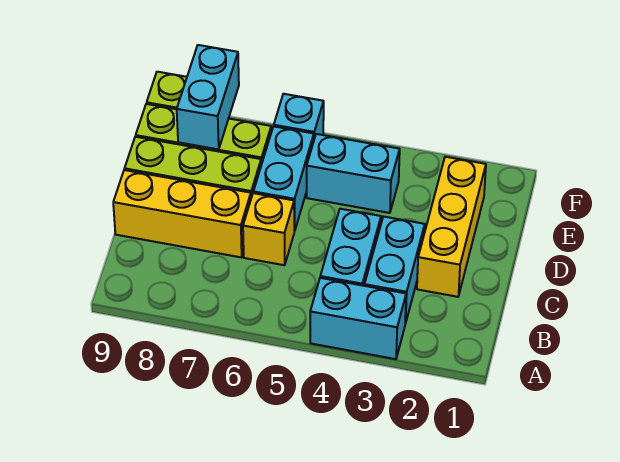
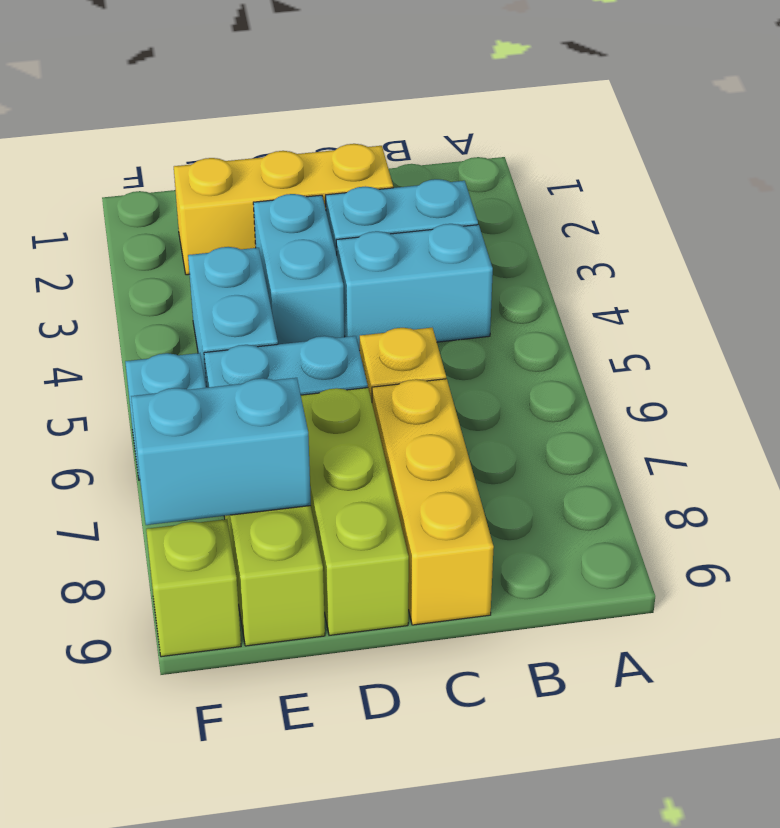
cyan brick A3:A4 level 1 -> cyan brick D3:D4 level 1

